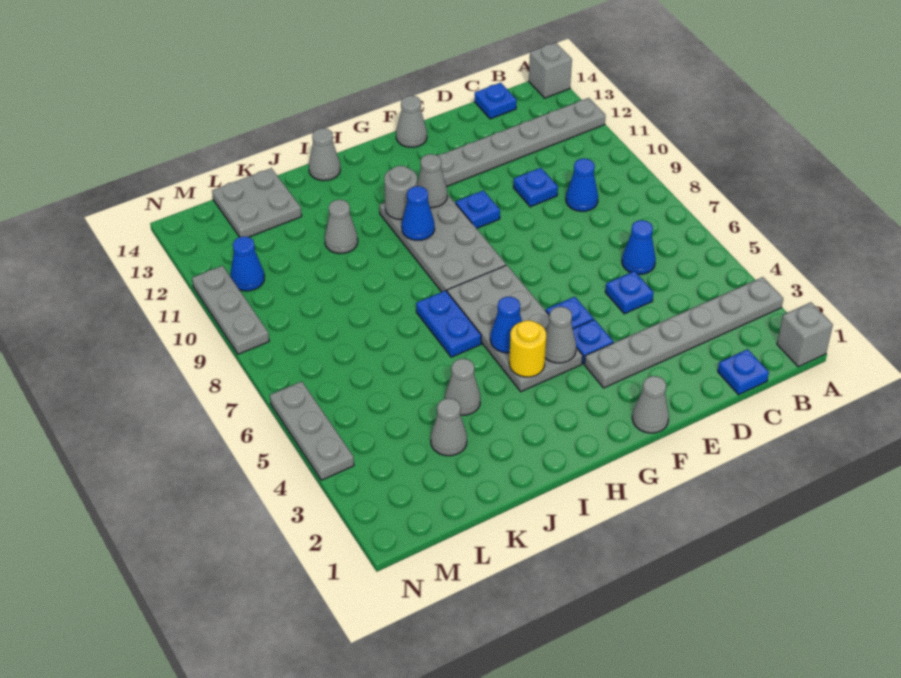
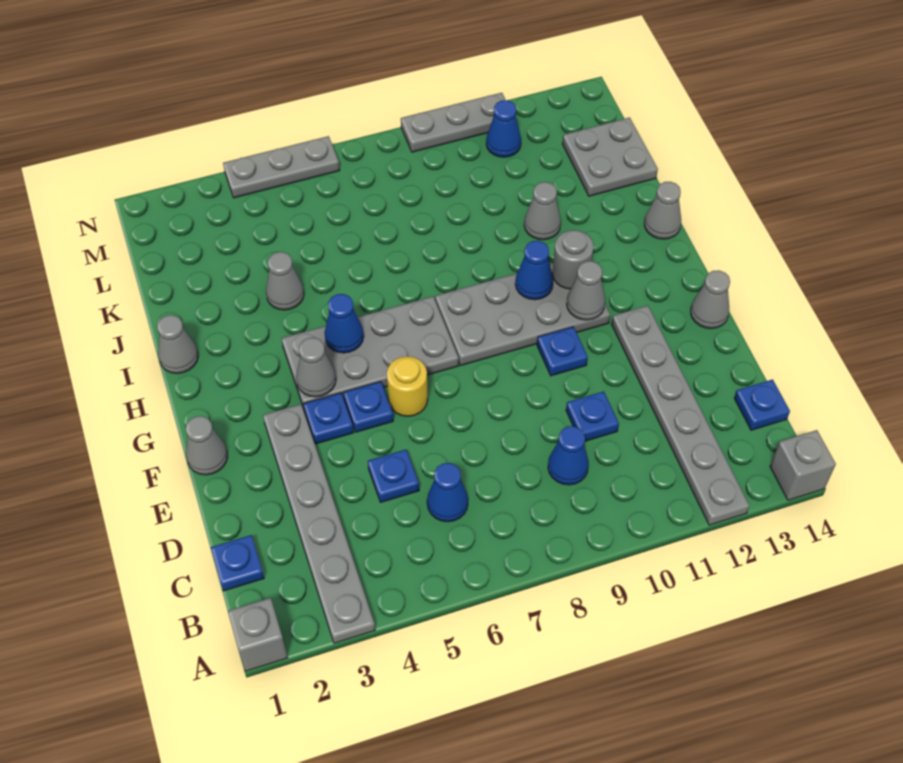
yellow round brick H4 level 2 -> yellow round brick F6 level 1
blue plate I6:I7 level 1 -> none
grey cone K3 level 1 -> grey cone I1 level 1

